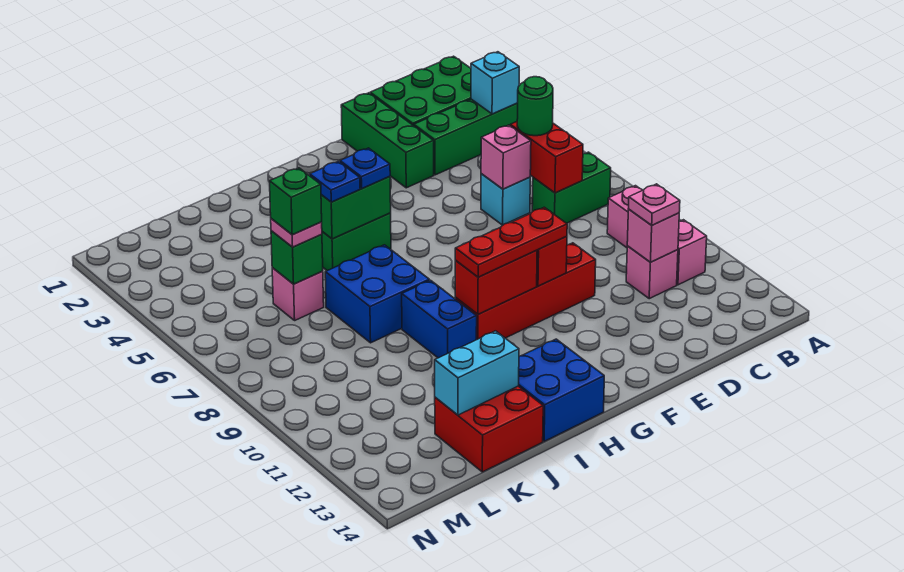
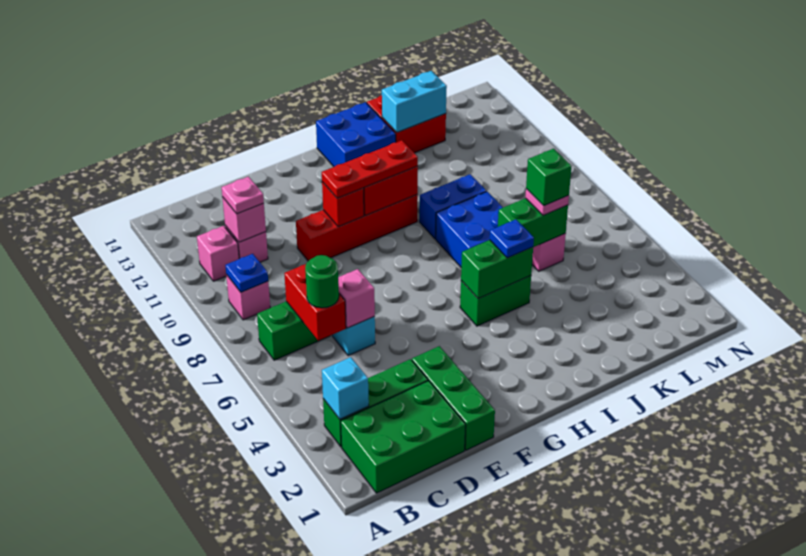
blue plate H5 level 3 -> blue plate B9 level 2
blue brick I9:I10 level 1 -> blue brick I9:J9 level 1
green brick K6 level 2 -> green brick J6:K6 level 2

